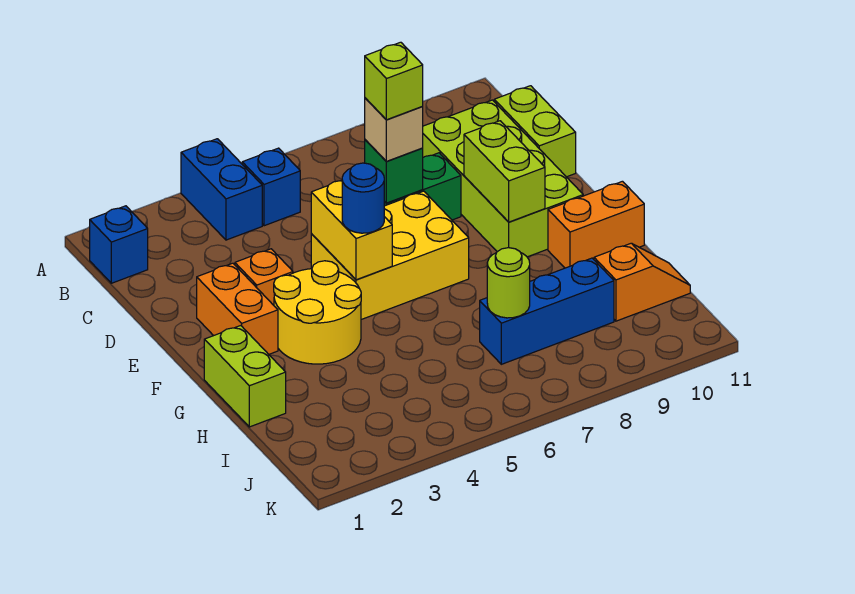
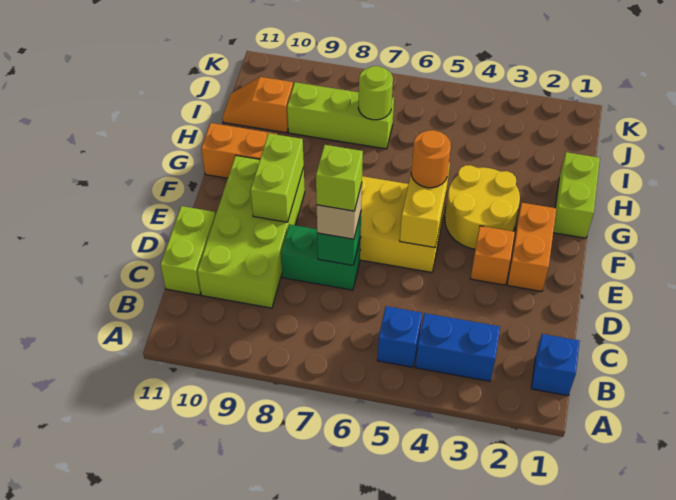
blue brick A4:B4 level 1 -> blue brick B3:B4 level 1
blue round brick F5 level 3 -> orange round brick F5 level 3
blue brick I7:I9 level 1 -> lime brick I7:I9 level 1

